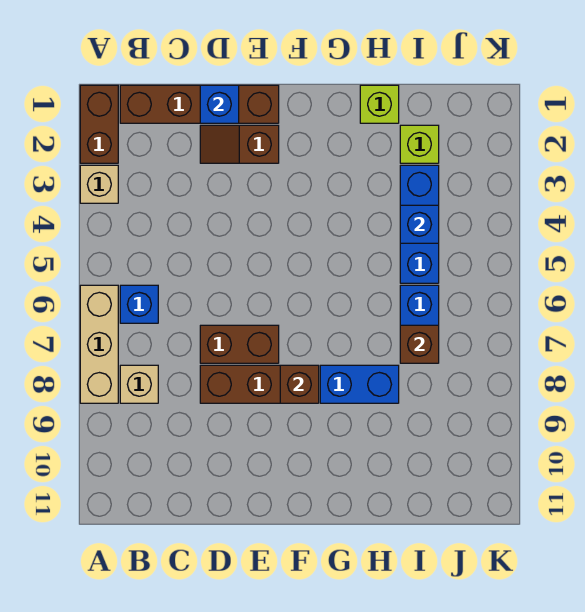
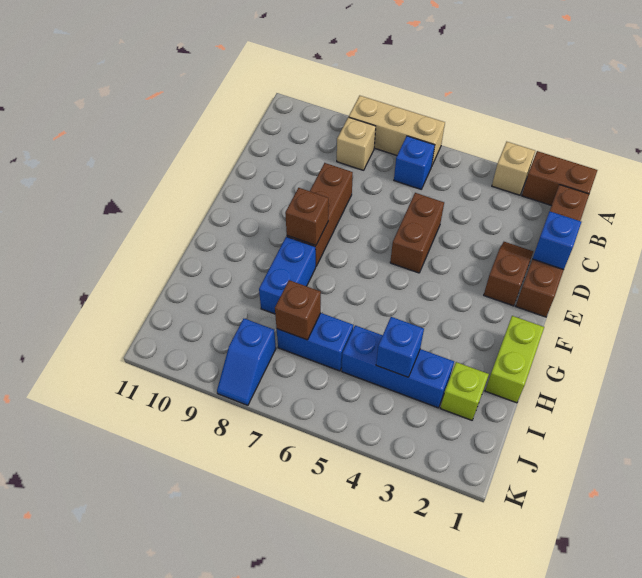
brown brick D7:E7 level 1 -> brown brick D5:E5 level 1
lime brick H1 level 1 -> lime brick G1:H1 level 1
none -> blue slope J8:K8 level 1 top J

